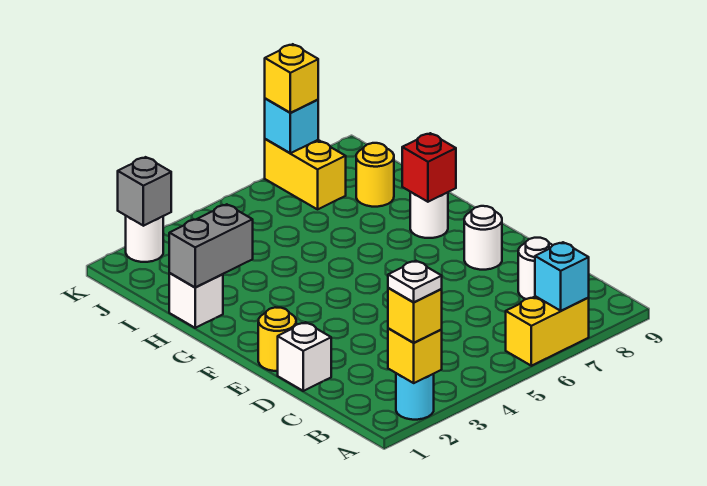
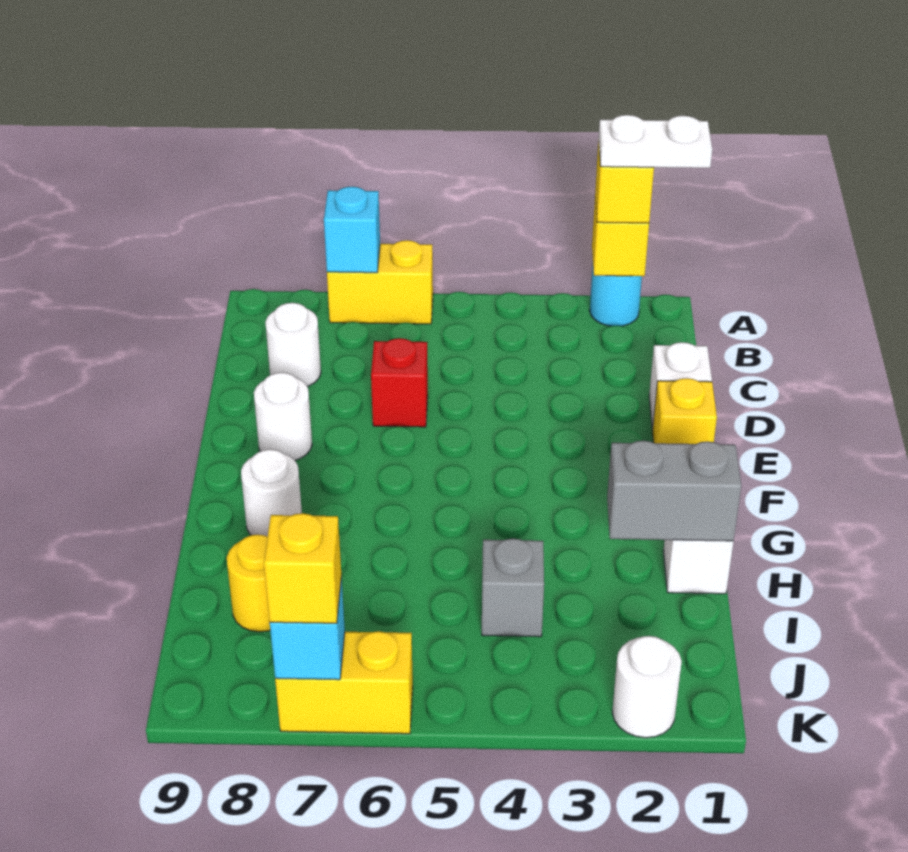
white plate A2 level 4 -> white plate A1:A2 level 4
yellow round brick E1 level 1 -> yellow brick E1 level 1
red brick G8 level 2 -> red brick D6 level 1
yellow brick J7:K7 level 1 -> yellow brick K6:K7 level 1
grey brick K2 level 2 -> grey brick I4 level 1

